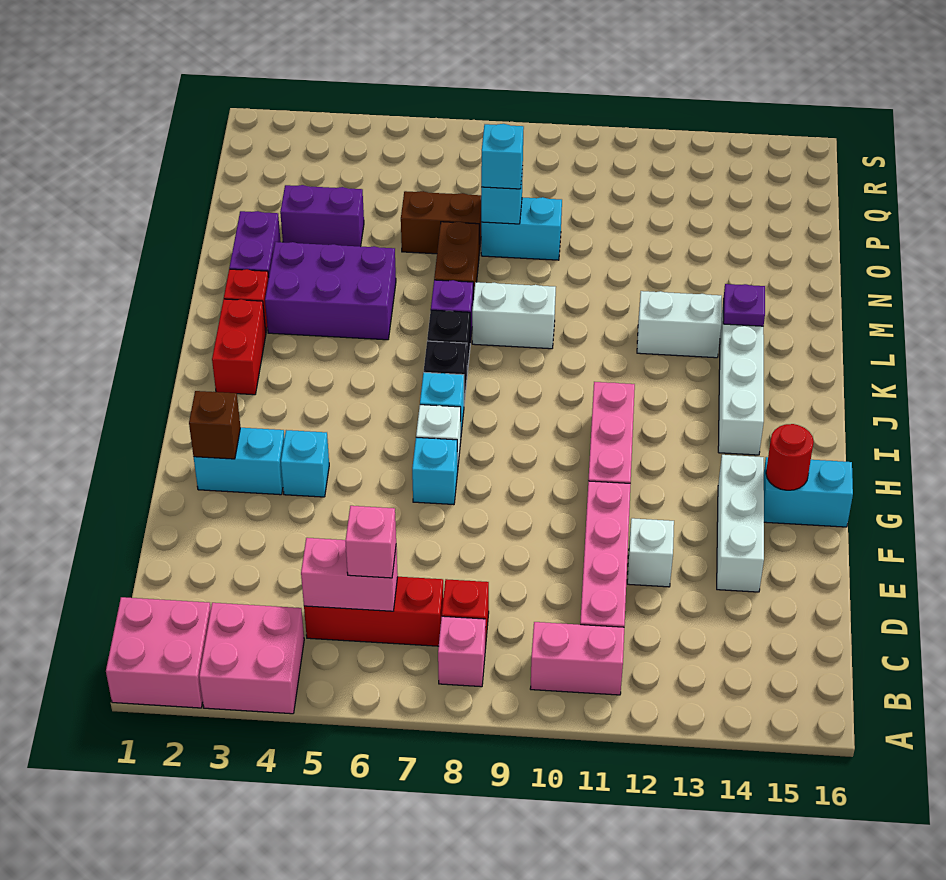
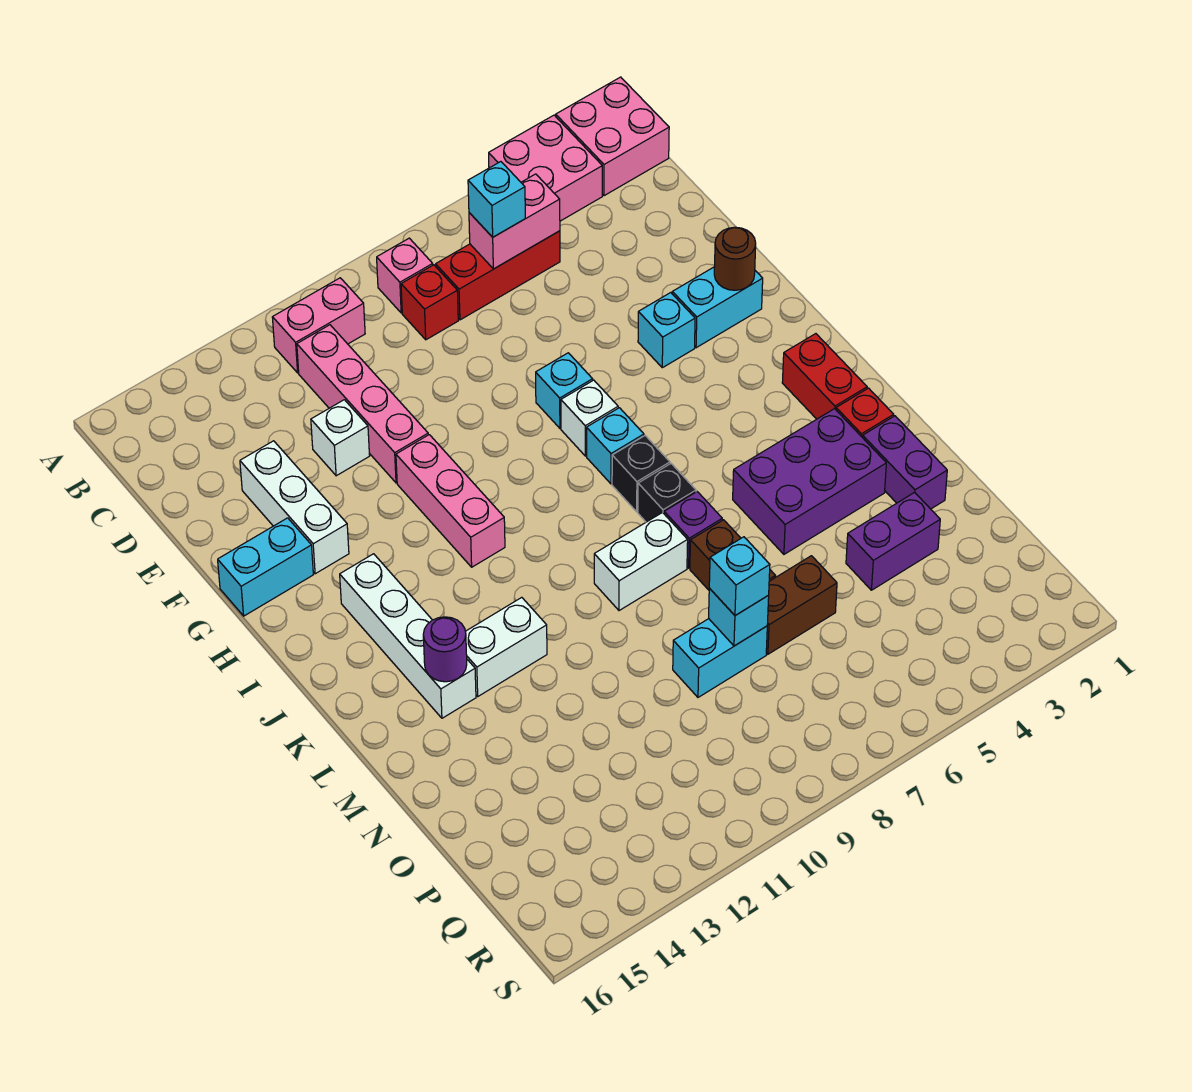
pink brick C6 level 3 -> cyan brick C6 level 3
brown brick G2 level 2 -> brown round brick G2 level 2
red round brick G15 level 2 -> none
purple plate L14 level 2 -> purple round brick L14 level 2

